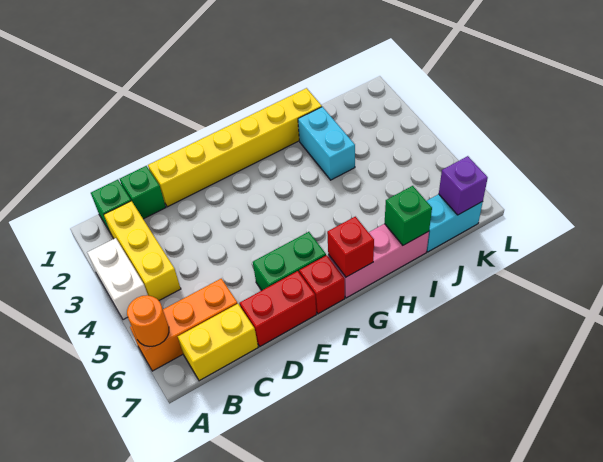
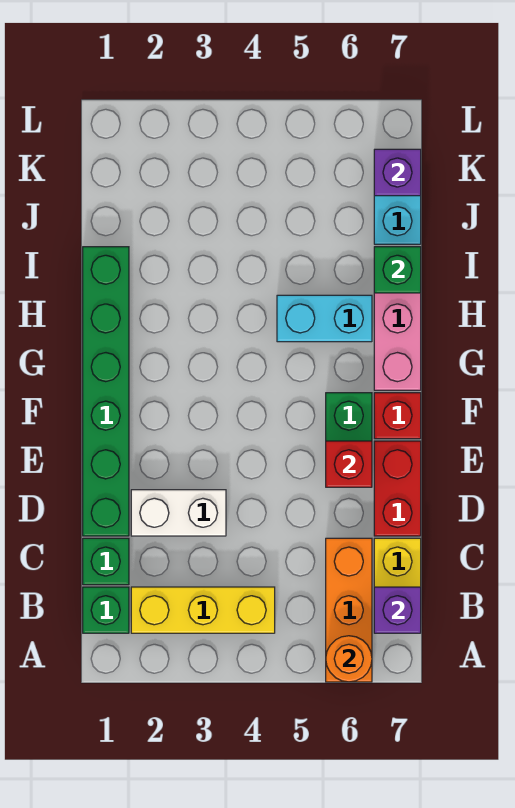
white brick A3:A4 level 1 -> white brick D2:D3 level 1
none -> purple brick B7 level 2
yellow brick D1:I1 level 1 -> green brick D1:I1 level 1
red brick G7 level 2 -> red brick E6 level 2
cyan brick I2:I3 level 1 -> cyan brick H5:H6 level 1

